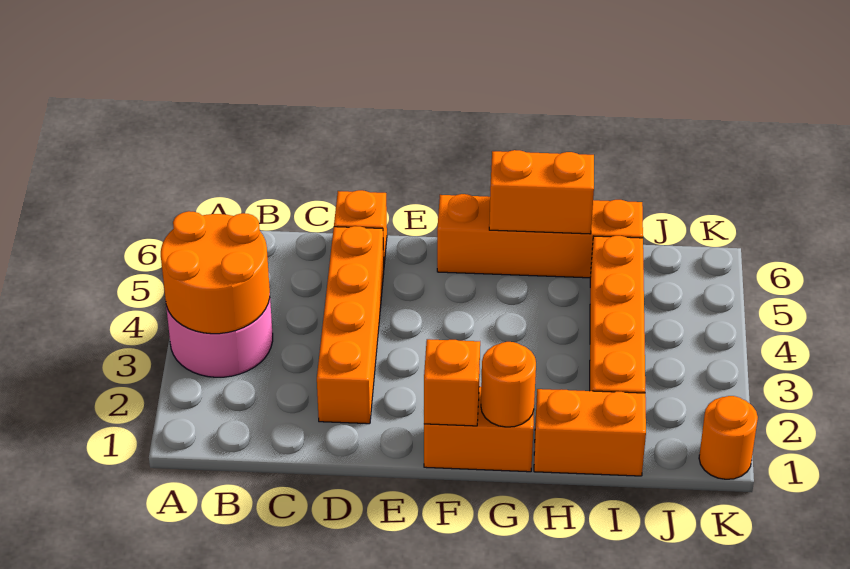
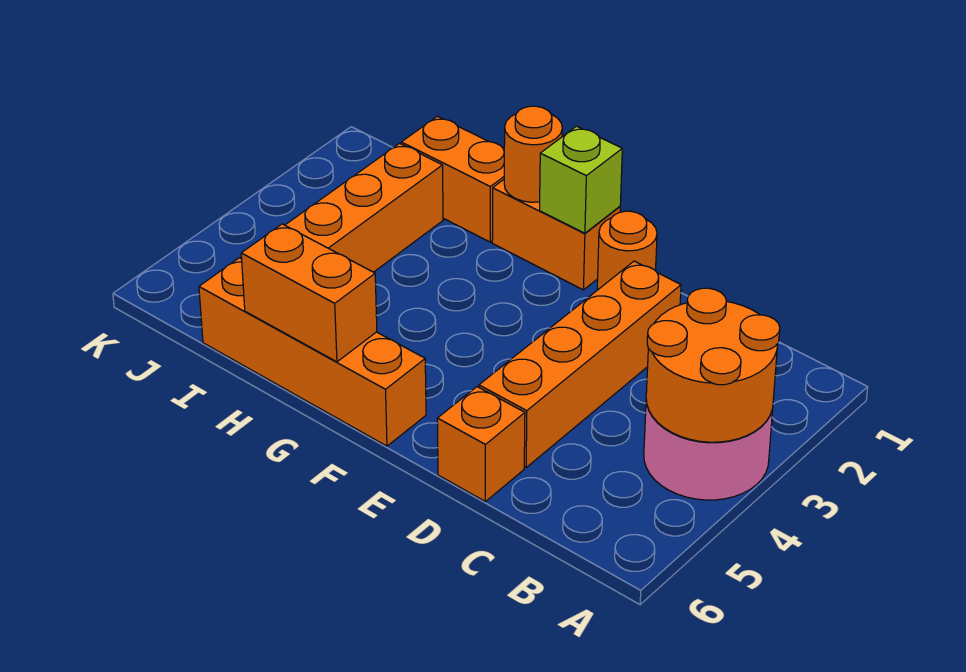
orange brick F1 level 2 -> lime brick F1 level 2
orange round brick K1 level 1 -> orange round brick E1 level 1

